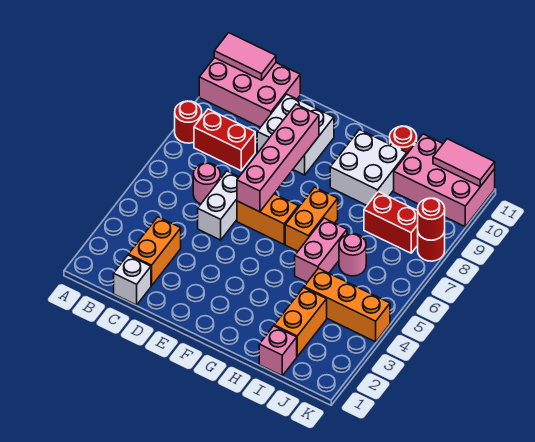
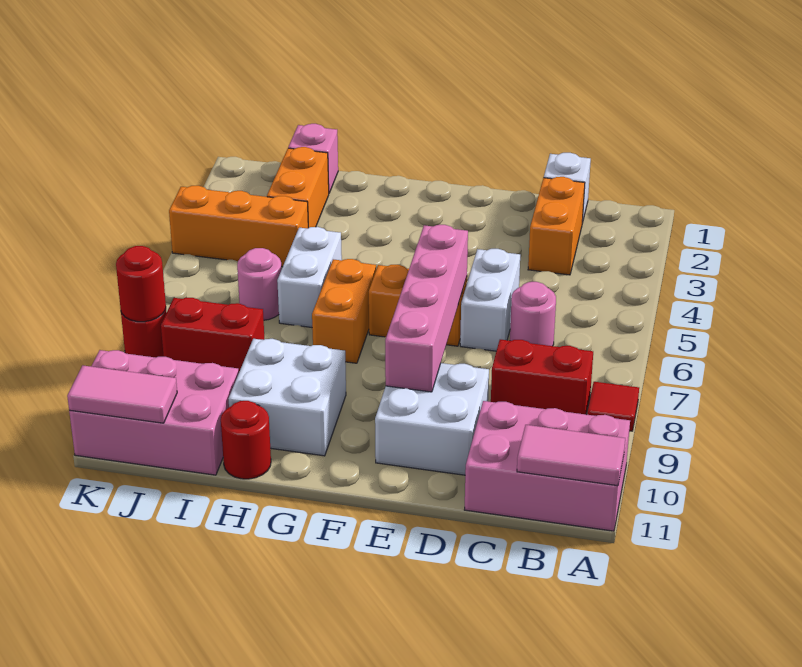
red round brick A8 level 1 -> red tile A8 level 1
pink brick H5:H6 level 1 -> white brick H5:H6 level 1

